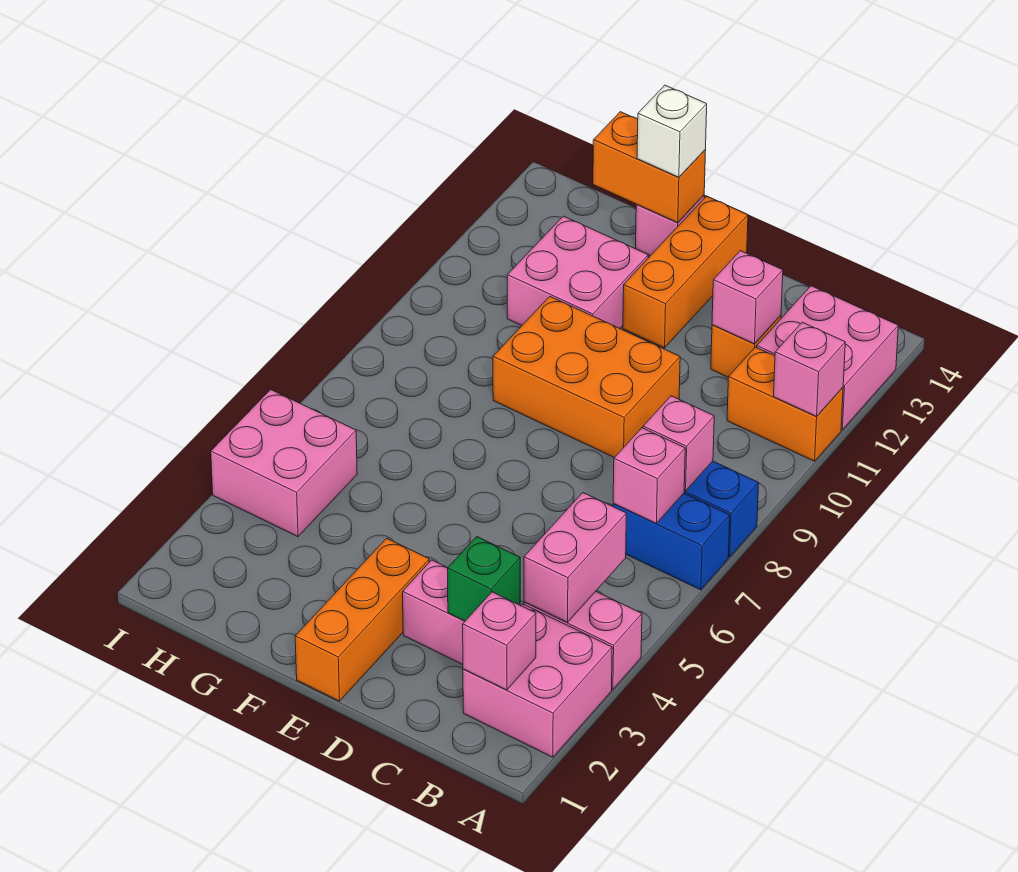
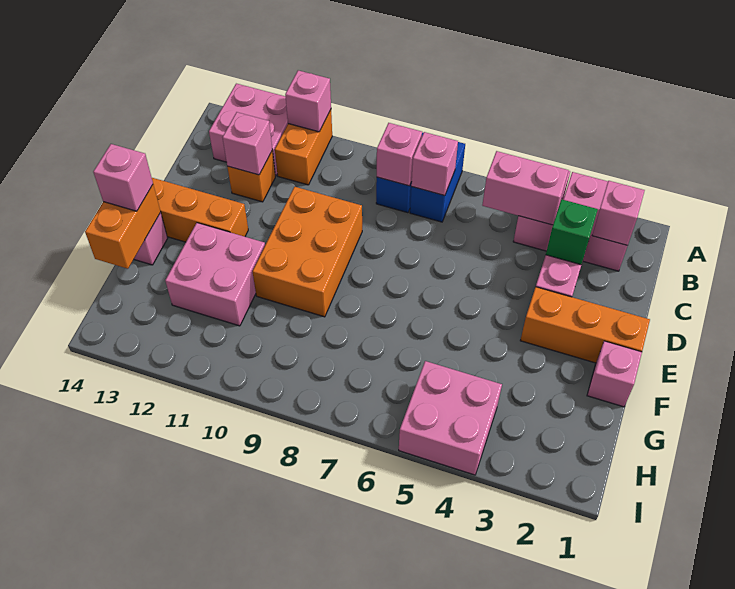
none -> pink brick F1 level 1
white brick F14 level 3 -> pink brick F14 level 3

